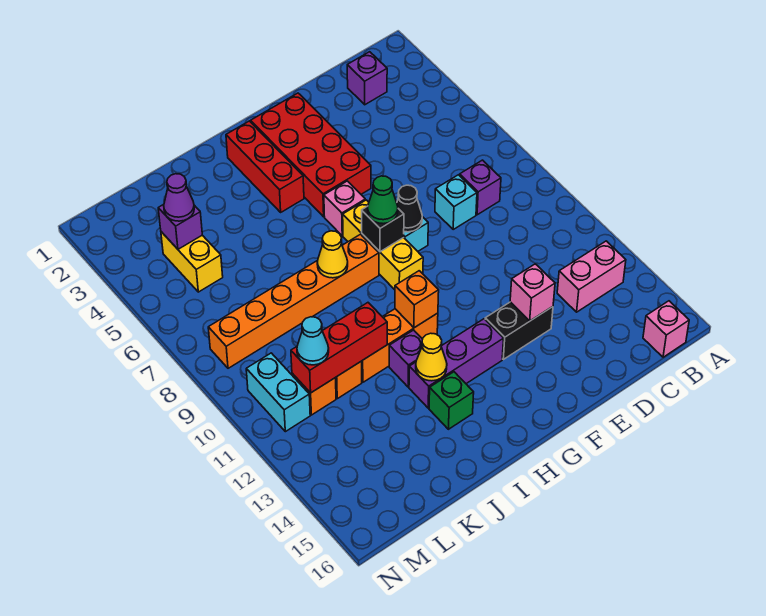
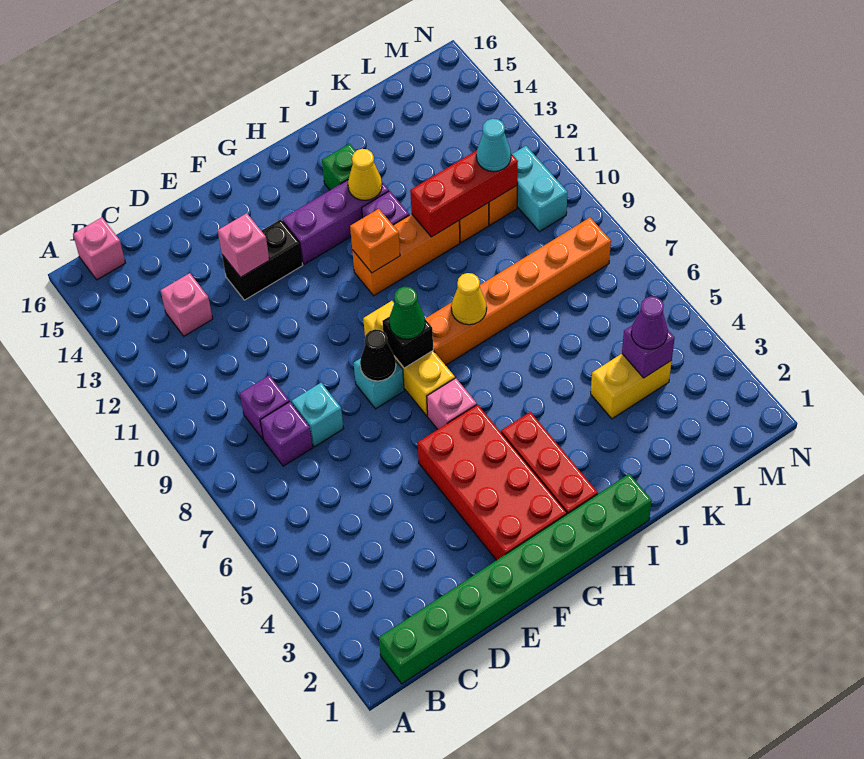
none -> green brick B1:I1 level 1
pink brick B13:C13 level 1 -> pink brick C13 level 1
purple brick C2 level 1 -> purple brick C9 level 1
yellow brick L4:L5 level 1 -> yellow brick K4:L4 level 1

